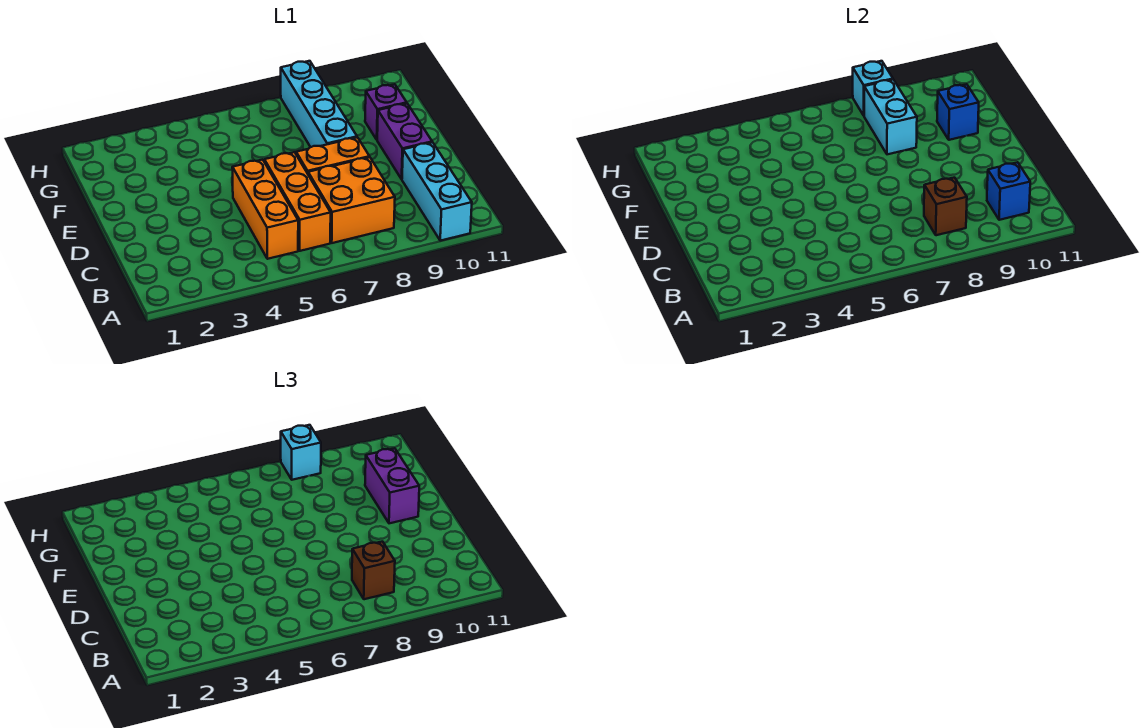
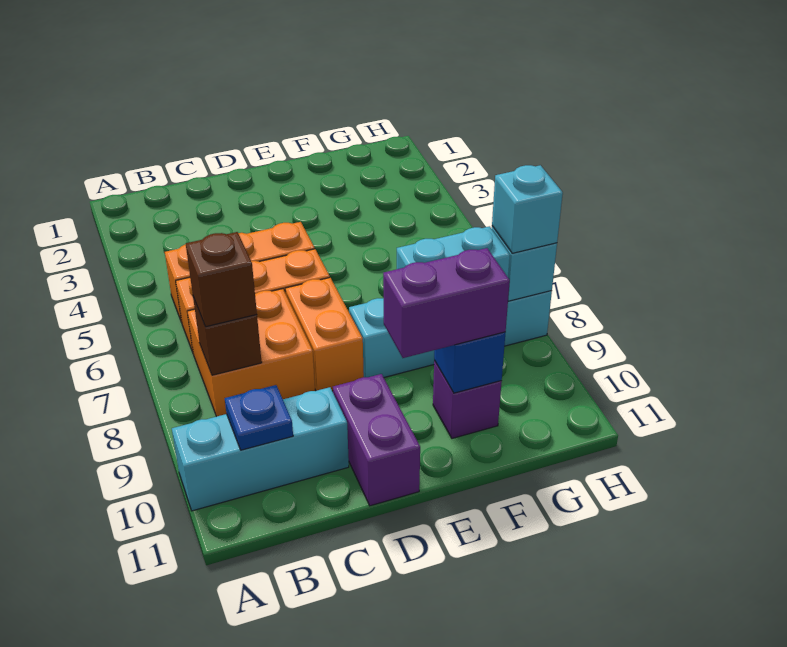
blue brick B10 level 2 -> blue plate B10 level 2
purple brick D10:E10 level 1 -> purple brick D10:D11 level 1

